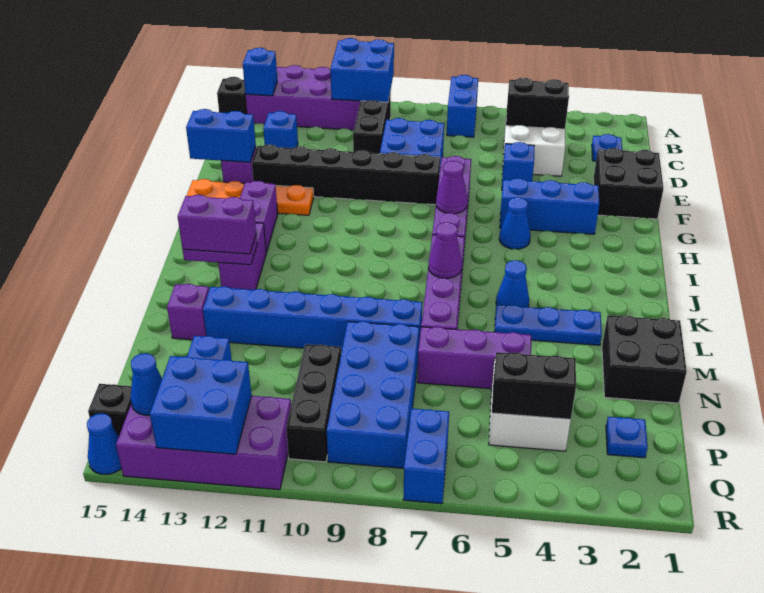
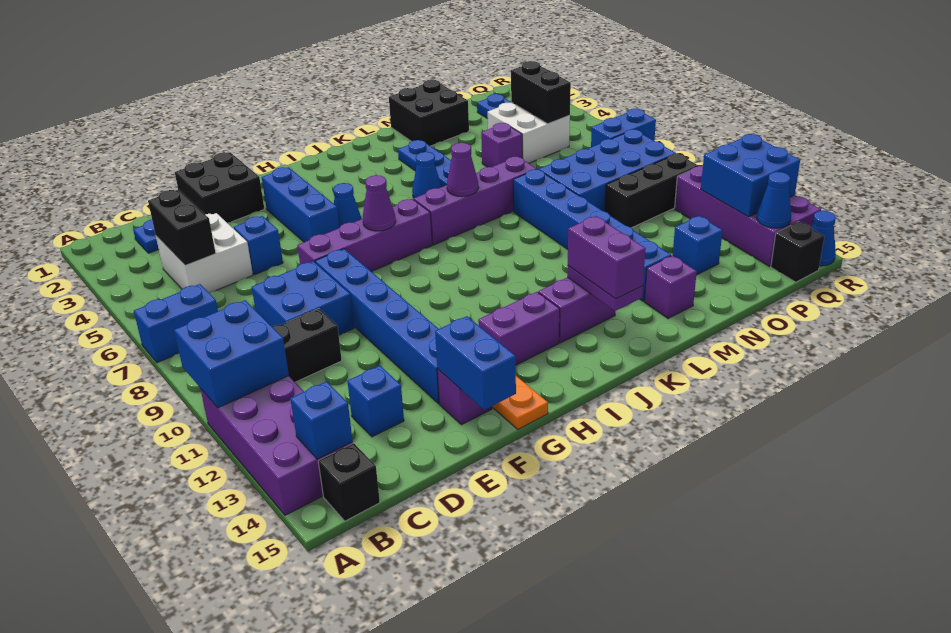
black brick F8:F13 level 1 -> blue brick F8:F13 level 1
purple brick N5:N7 level 1 -> purple brick N5 level 1

